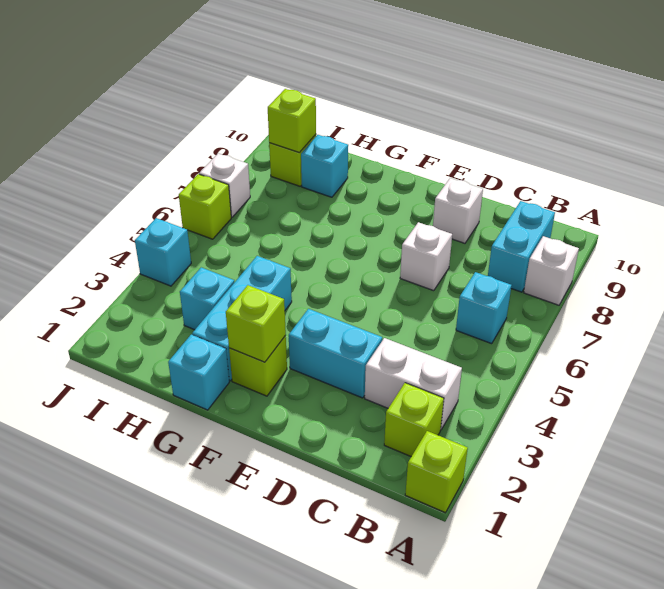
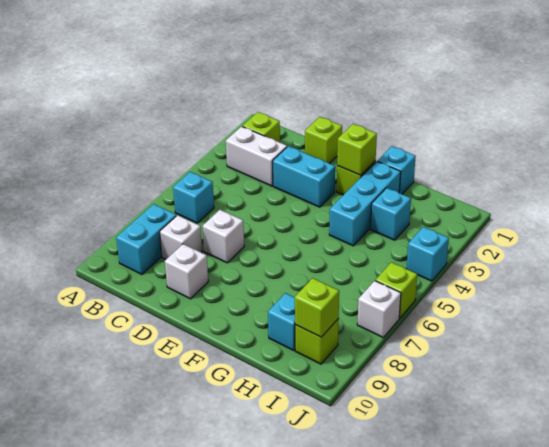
lime brick A1 level 1 -> lime brick D1 level 1
white brick A8 level 1 -> white brick C8 level 1

